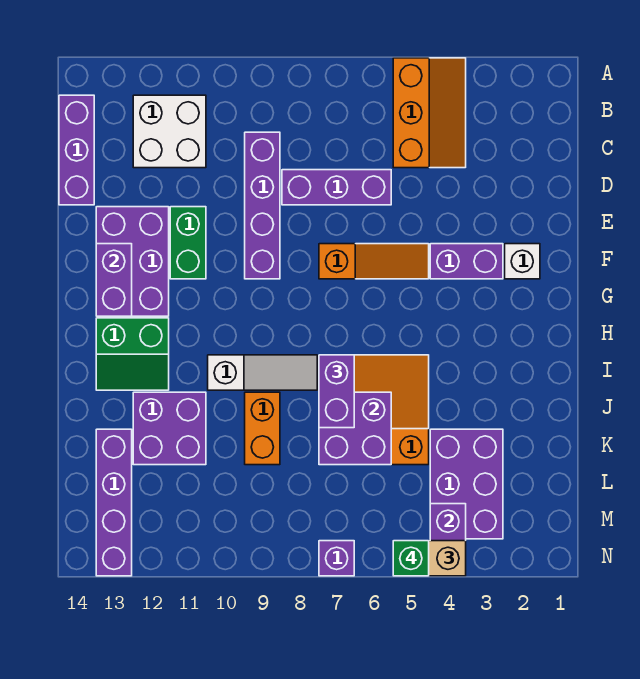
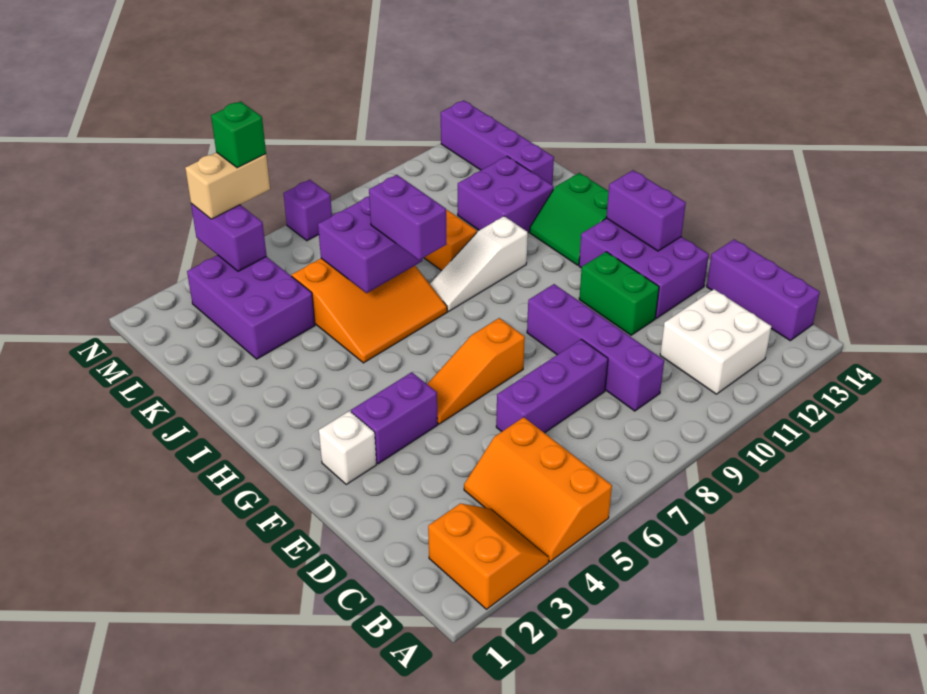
none -> orange slope A2:B3 level 1 top 2
green slope H12:I13 level 1 top H -> green slope H12:I13 level 1 top 13

